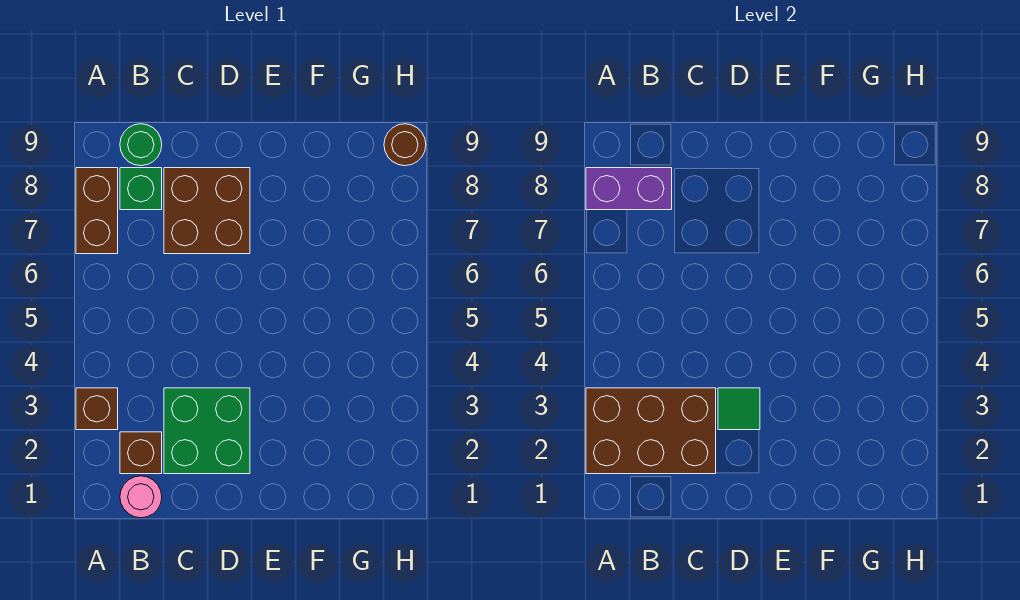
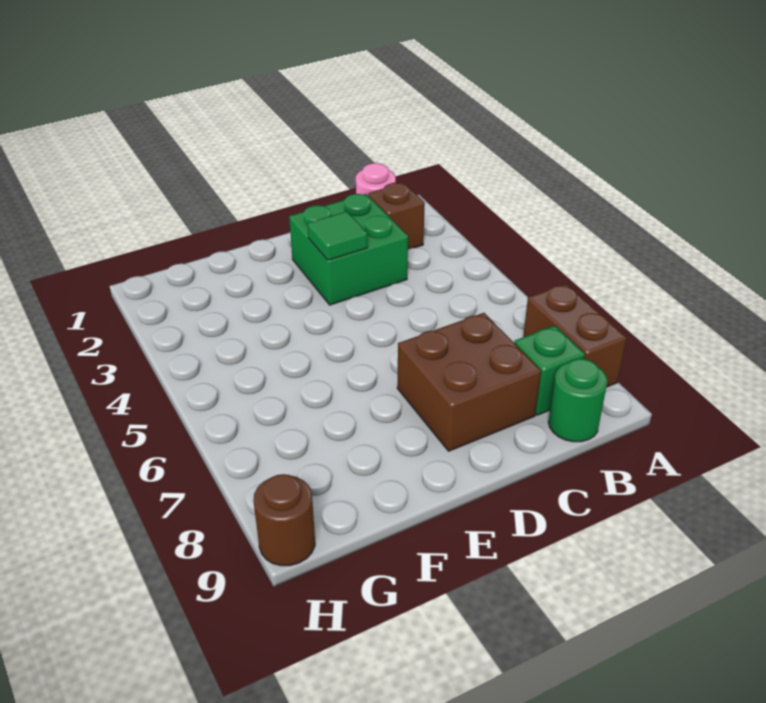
brown brick A2:C3 level 2 -> none
brown brick A3 level 1 -> none
purple brick A8:B8 level 2 -> none

